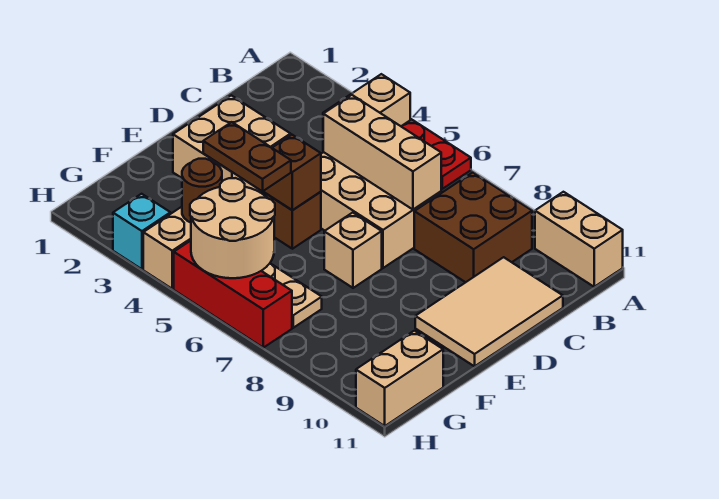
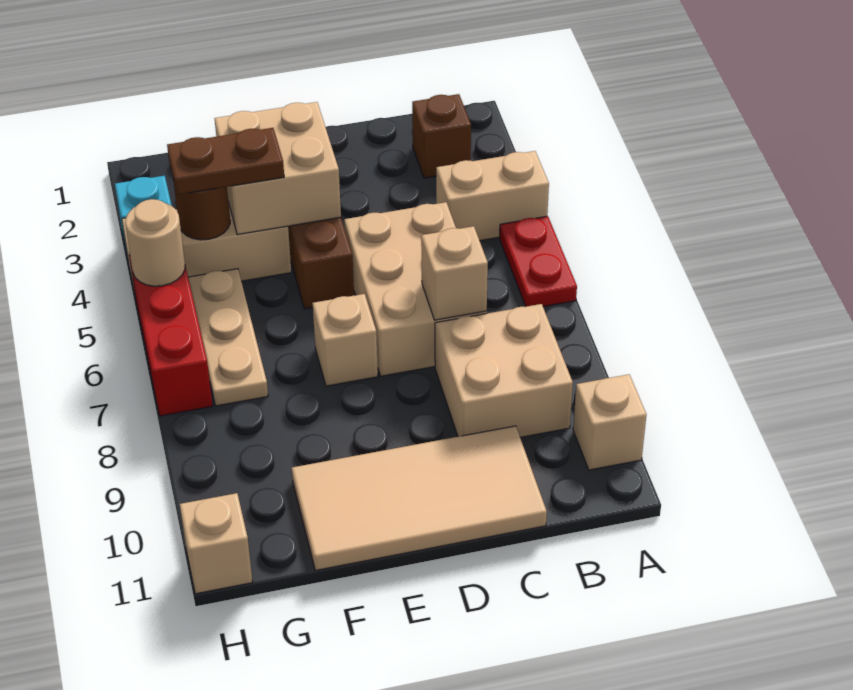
tan brick A10:A11 level 1 -> tan brick A10 level 1
brown brick B8:C9 level 1 -> tan brick B8:C9 level 1
tan brick C5:C7 level 2 -> tan brick C7 level 2
tan tile C10:E11 level 1 -> tan tile C10:F11 level 1
brown brick E5 level 2 -> brown brick B2 level 1
brown plate F4:F5 level 3 -> brown plate F4:G4 level 3
tan round brick G5:H6 level 2 -> tan round brick H5 level 2
tan brick G11:H11 level 1 -> tan brick H11 level 1

